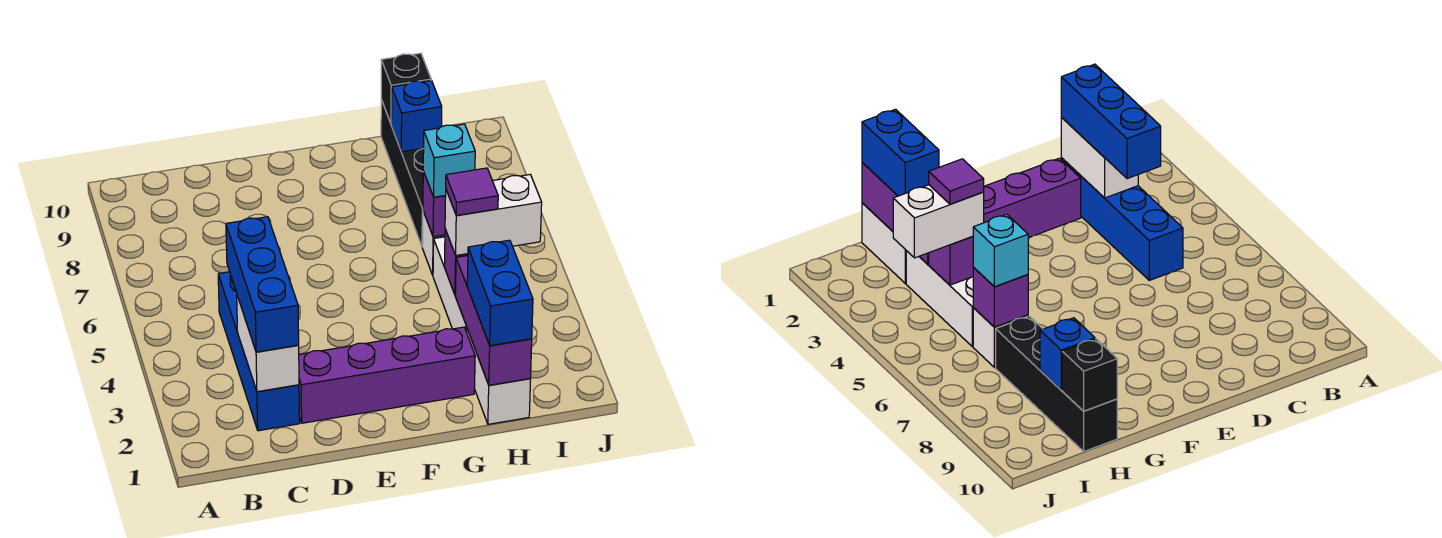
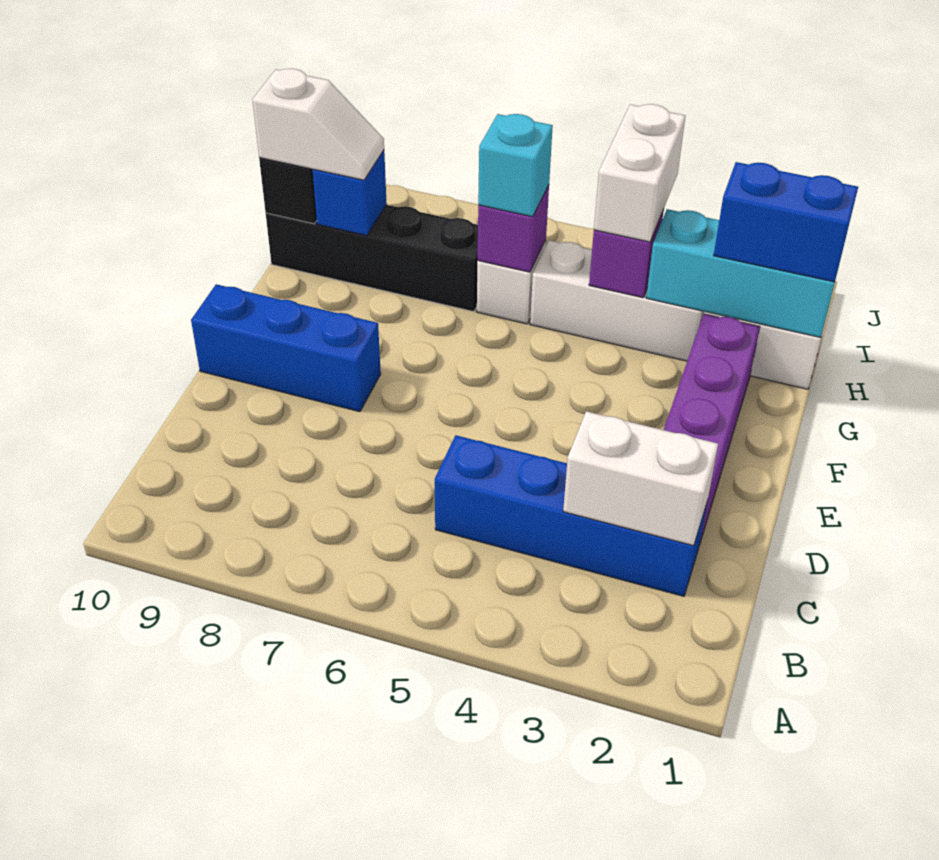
blue brick C2:C4 level 3 -> blue brick E8:E10 level 1
purple brick H1:H3 level 2 -> cyan brick H1:H3 level 2
purple tile H4 level 4 -> none
none -> white slope H9:H10 level 3 top 10

